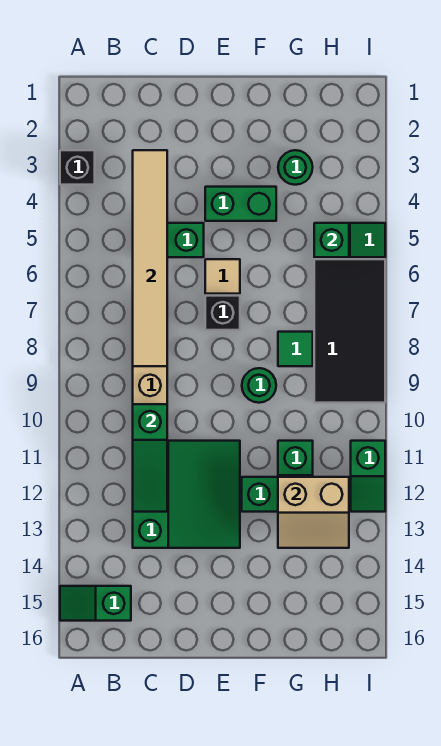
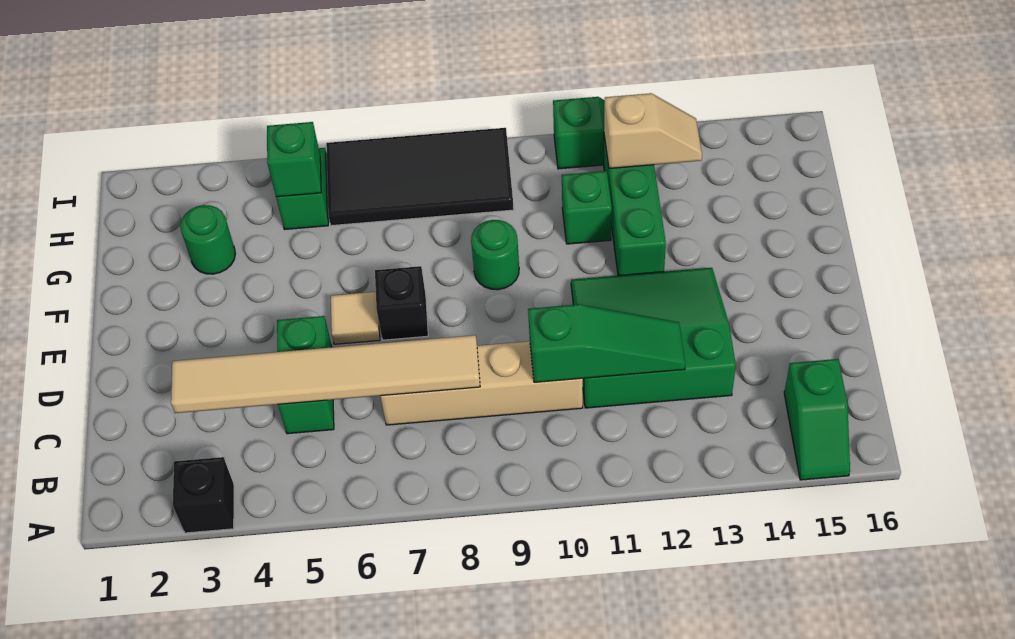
green brick E4:F4 level 1 -> none
green tile G8 level 1 -> none
tan slope G12:H13 level 2 top 12 -> tan slope H12:H13 level 2 top 12

